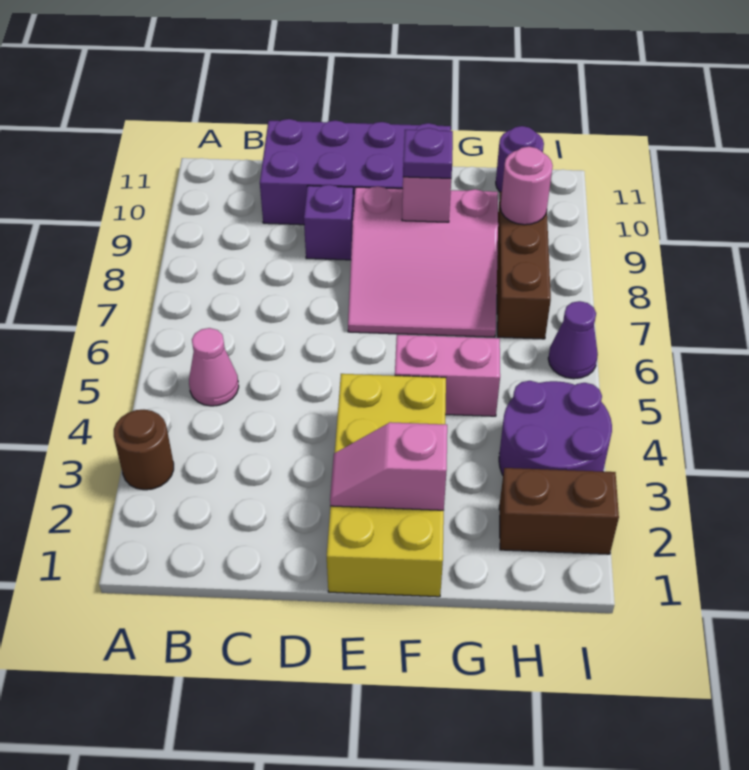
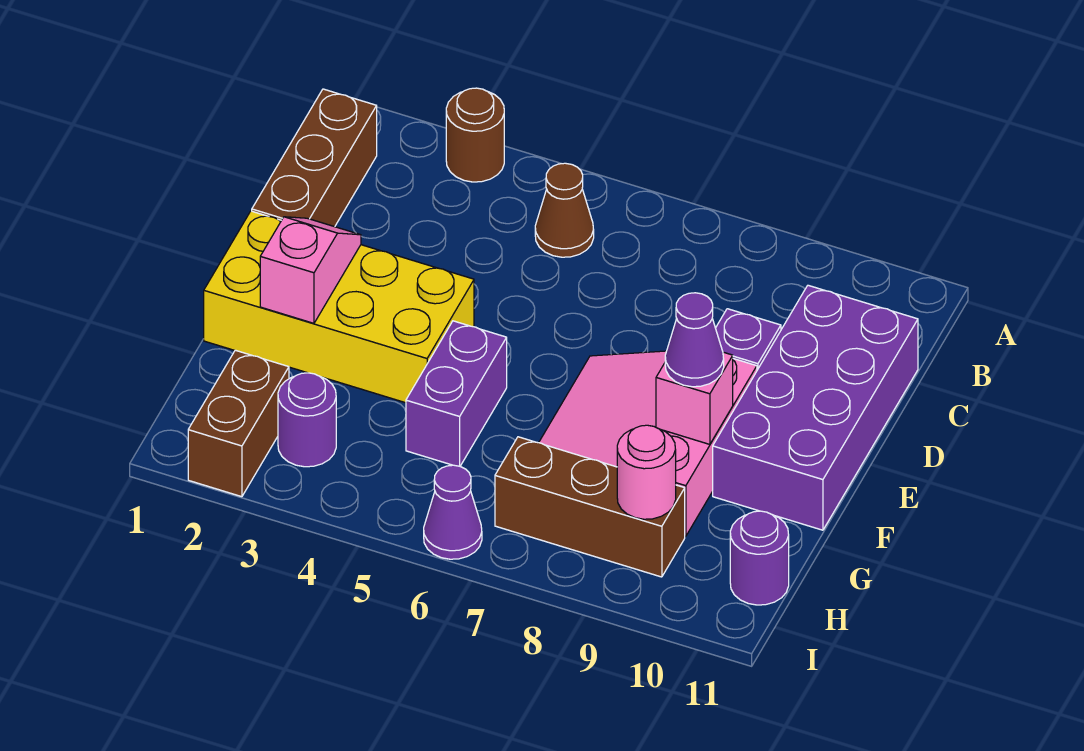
none -> brown brick B1:D1 level 1
pink cone B5 level 1 -> brown cone B5 level 1
pink brick F5:G5 level 1 -> purple brick F5:G5 level 1
purple plate F9 level 3 -> purple cone F9 level 3
purple round brick H3:I4 level 1 -> purple round brick H3 level 1

